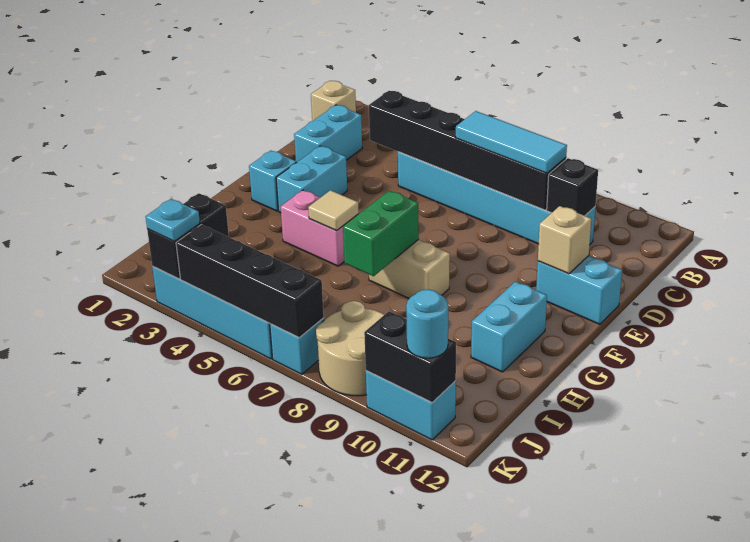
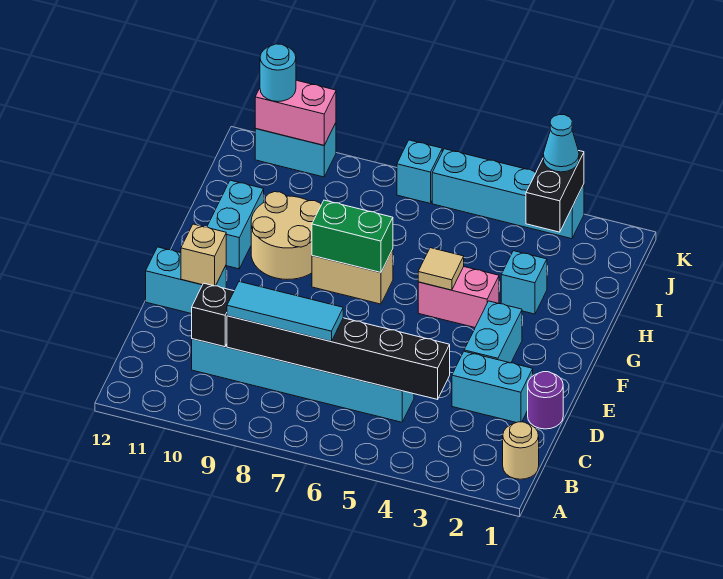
tan brick B1 level 1 -> tan round brick B1 level 1
cyan brick C2:D2 level 1 -> cyan brick D2:D3 level 1
none -> purple round brick D1 level 1
cyan brick F2 level 1 -> cyan brick H3 level 1
green brick G7:H7 level 2 -> green brick G7:G8 level 2
tan round brick J8:K9 level 1 -> tan round brick G9:H10 level 1
cyan plate K3 level 3 -> cyan cone K3 level 3
black brick K4:K7 level 2 -> none
black brick K10:K11 level 2 -> pink brick K10:K11 level 2

